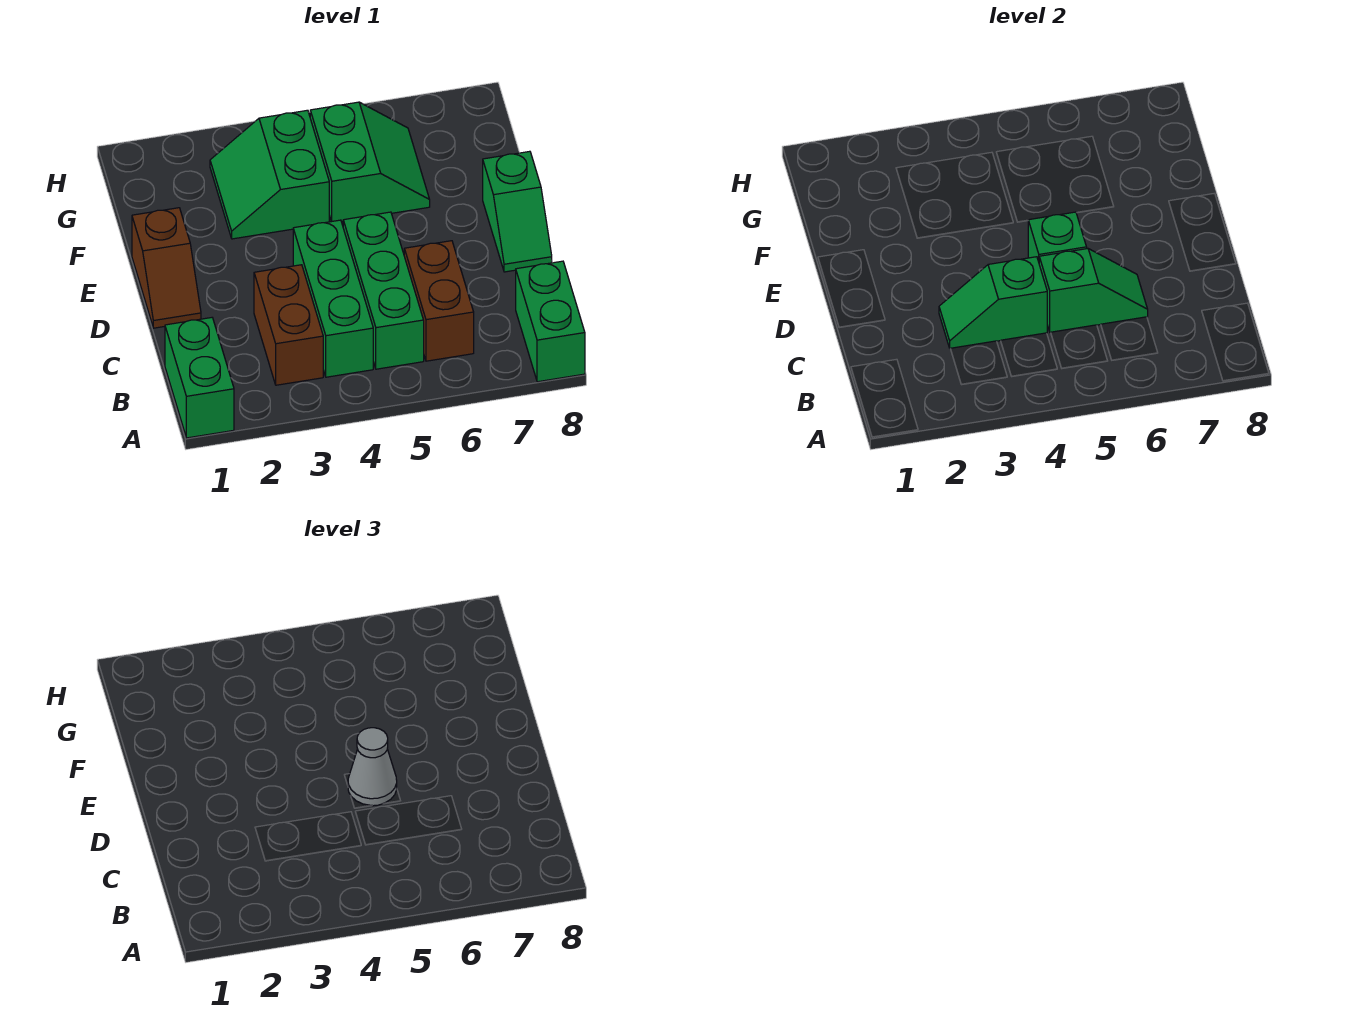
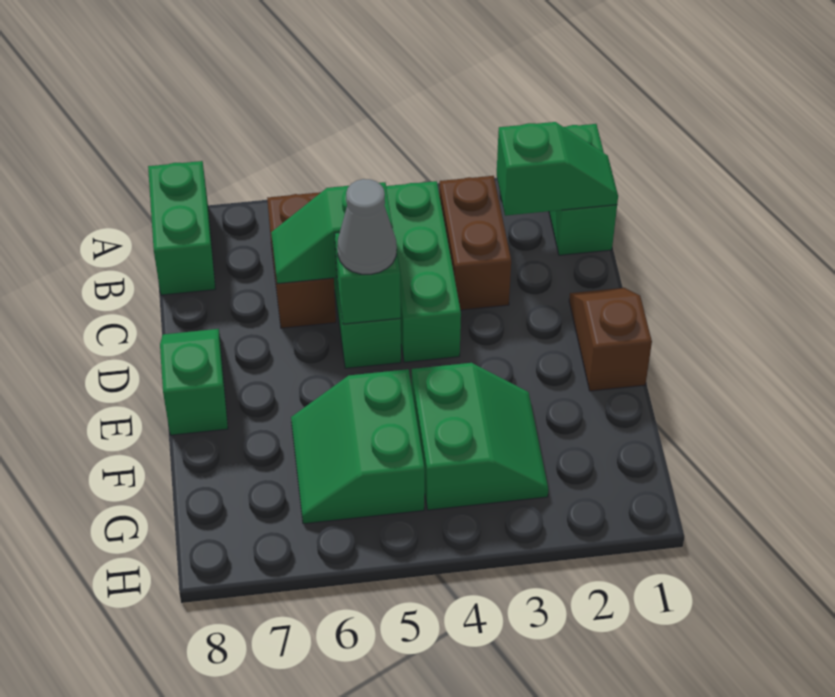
green slope C3:C4 level 2 top 4 -> green slope B1:B2 level 2 top 2

